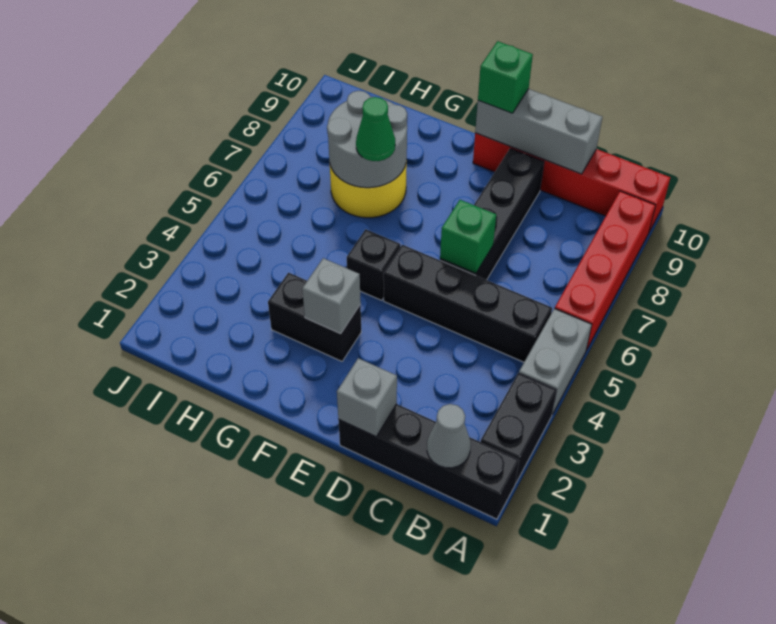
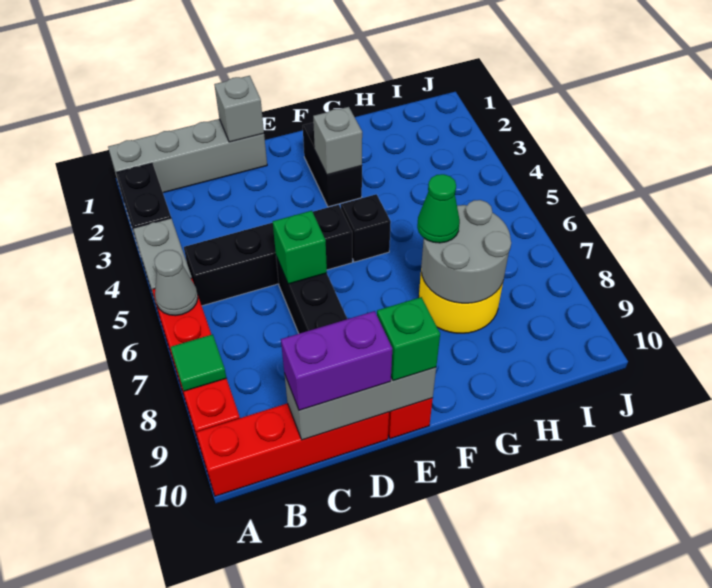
black brick A1:D1 level 1 -> grey brick A1:D1 level 1
none -> green tile A8 level 2
grey cone B1 level 2 -> grey cone A6 level 2
none -> purple brick C10:D10 level 3
black brick F3:G3 level 1 -> black brick F2:F3 level 1

